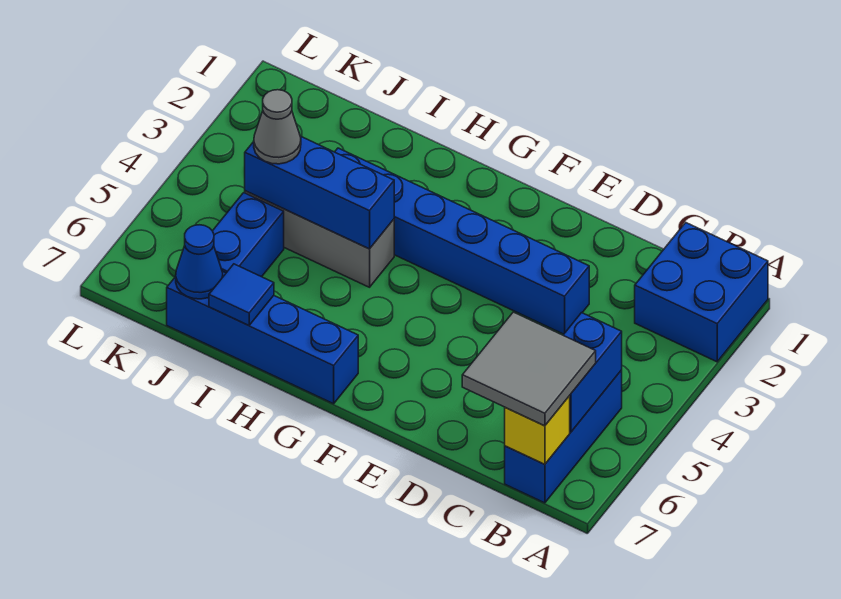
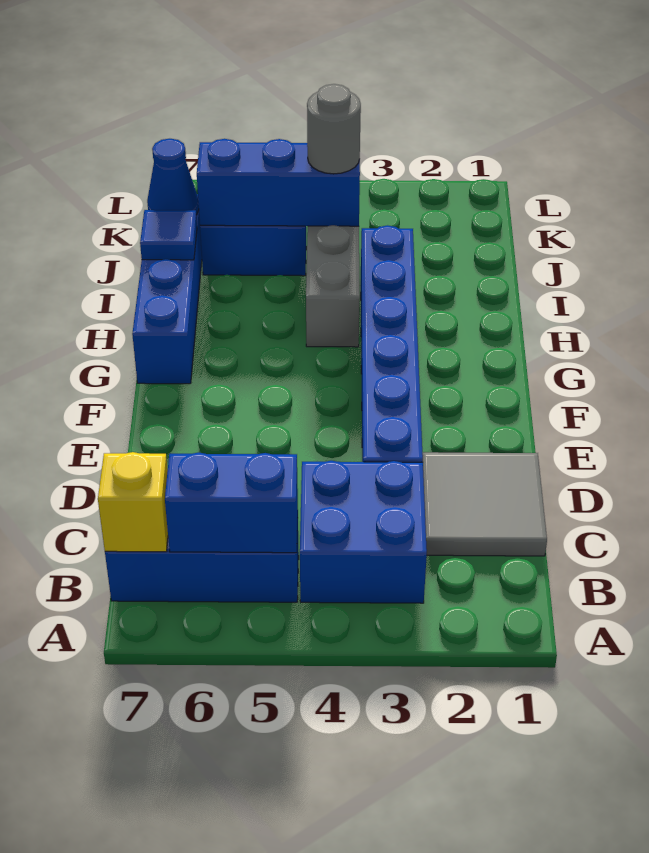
blue brick A1:B2 level 1 -> blue brick B3:C4 level 1
grey tile B6:C7 level 3 -> grey tile C1:D2 level 1
blue brick H4:J4 level 2 -> blue brick J4:J6 level 2
grey cone J4 level 3 -> grey round brick J4 level 3

